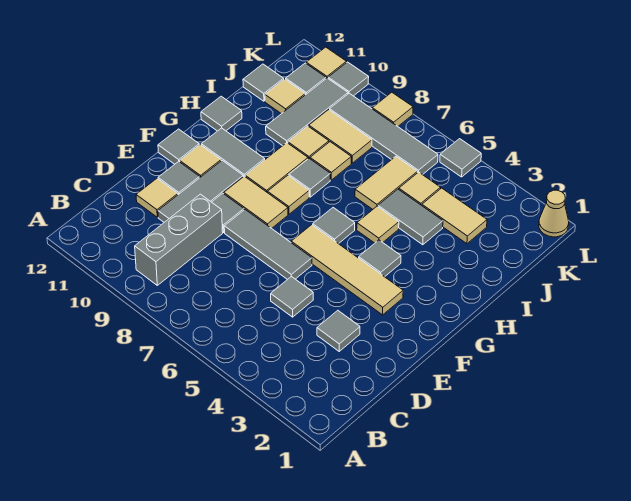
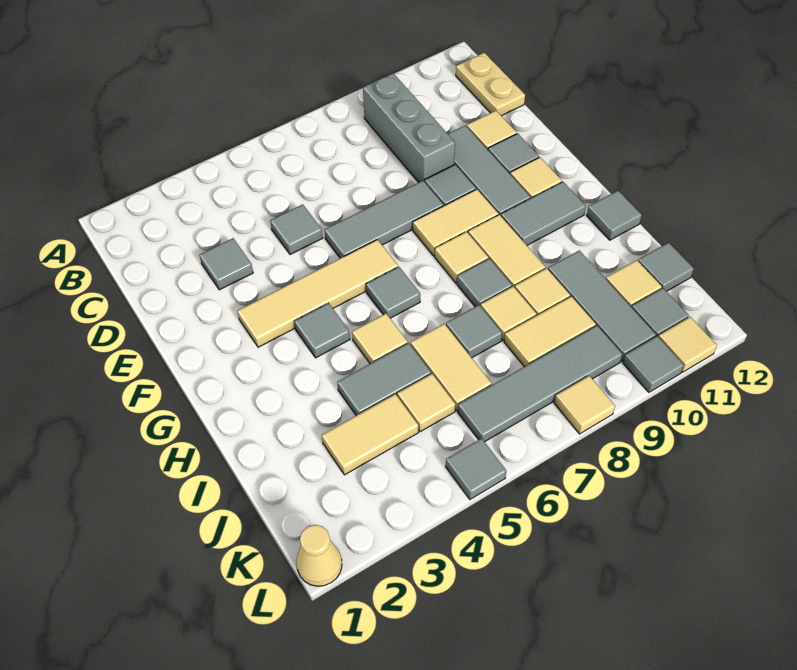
none -> tan plate B12:C12 level 1
grey tile F12 level 1 -> grey tile I7 level 1

